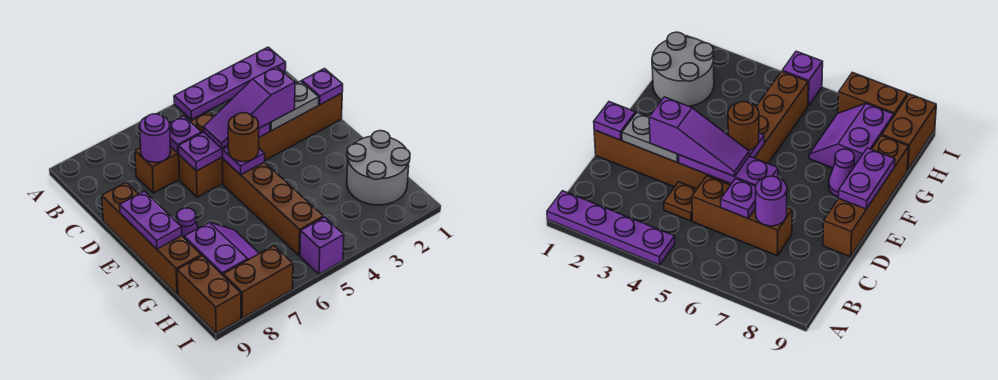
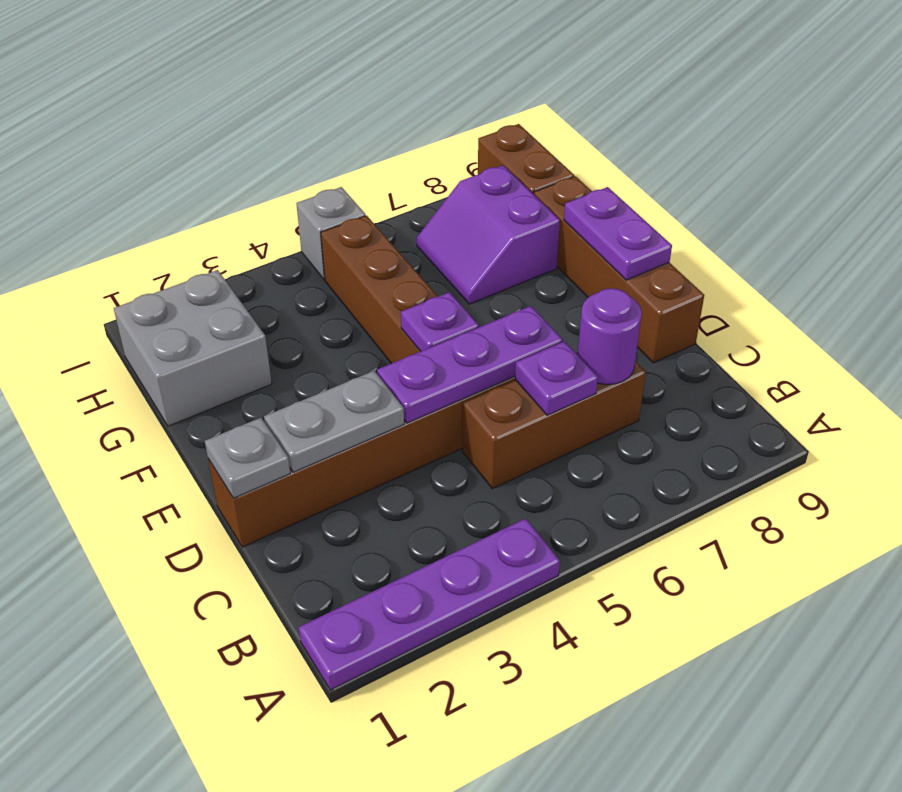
brown plate C4 level 1 -> none
purple plate D1 level 2 -> grey plate D1 level 2
purple slope D3:D5 level 3 top 3 -> none
brown round brick E5 level 3 -> none
purple cone F8 level 1 -> none
grey round brick G1:H2 level 1 -> grey brick G1:H2 level 1
purple brick I5 level 1 -> grey brick I5 level 1
brown brick I7:I8 level 1 -> none

